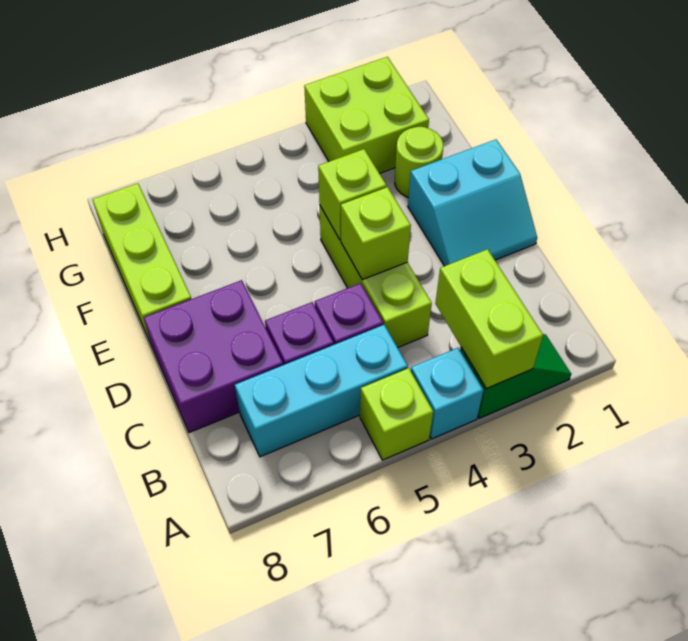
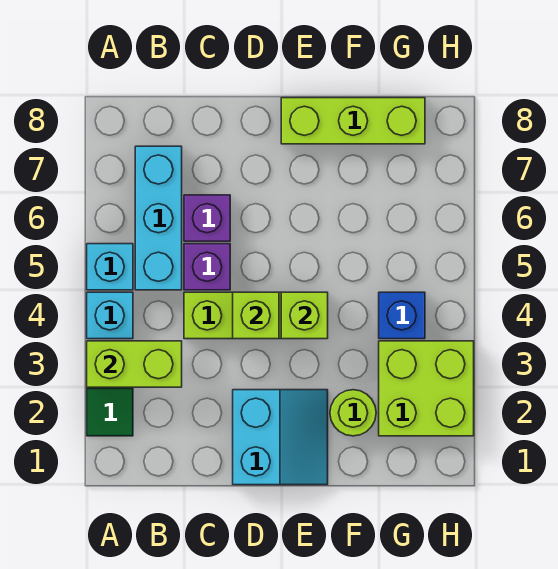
lime brick A5 level 1 -> cyan brick A5 level 1
purple brick C7:D8 level 1 -> none
cyan slope D1:E2 level 1 top E -> cyan slope D1:E2 level 1 top D
none -> blue brick G4 level 1

